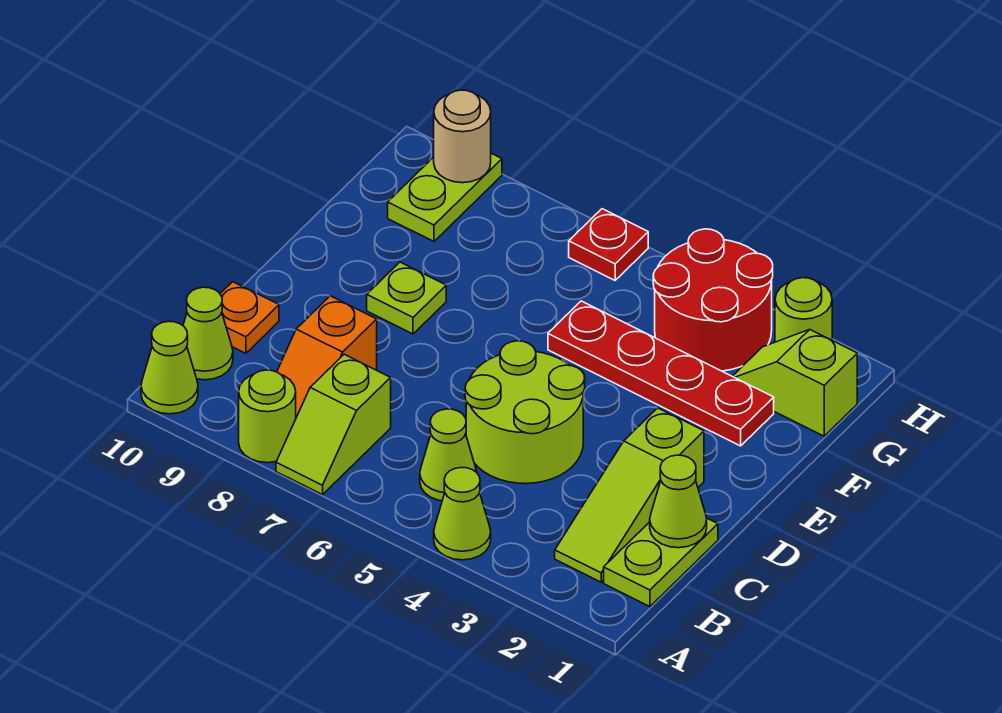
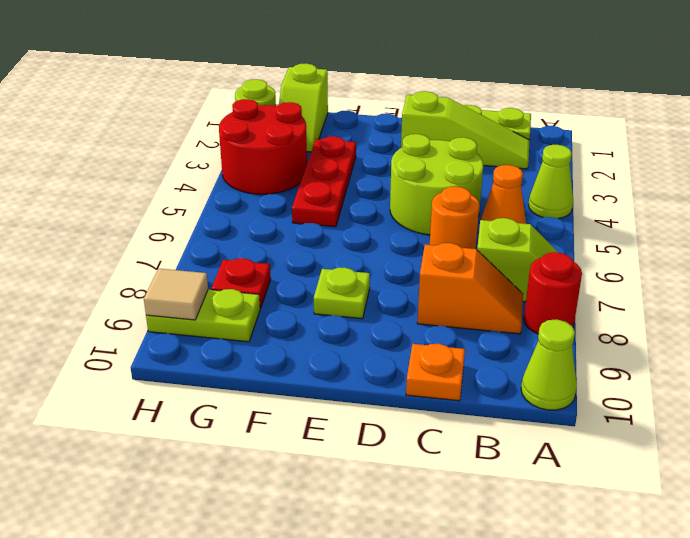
lime round brick A8 level 1 -> red round brick A8 level 1
lime cone B5 level 1 -> orange cone B5 level 1
lime cone B10 level 1 -> none
lime cone C1 level 2 -> none
none -> orange round brick C6 level 1
red plate F2:F5 level 1 -> red plate F3:F5 level 1
red plate H6 level 1 -> red plate G8 level 1
tan round brick H9 level 2 -> tan tile H9 level 2

